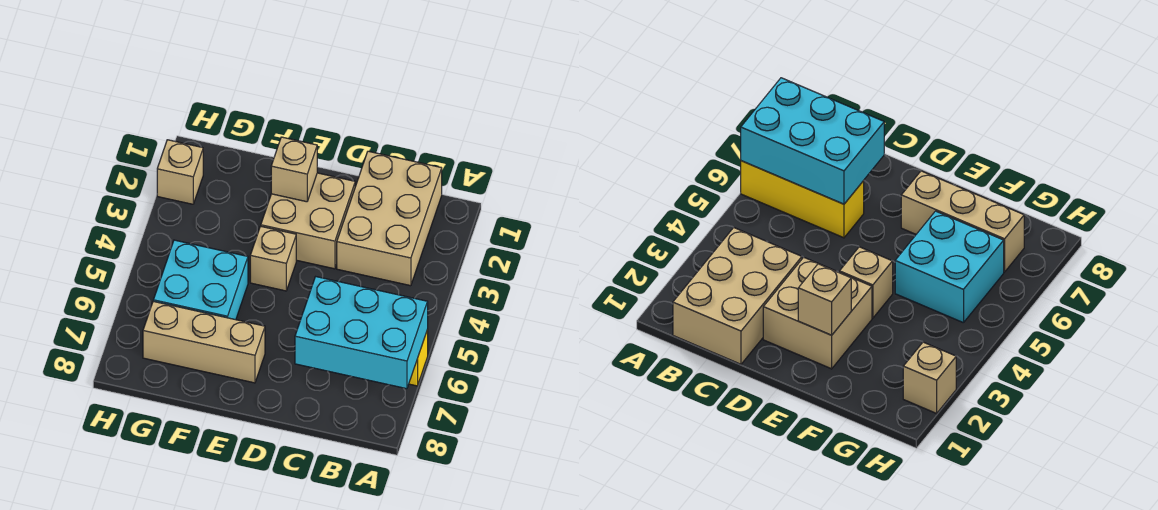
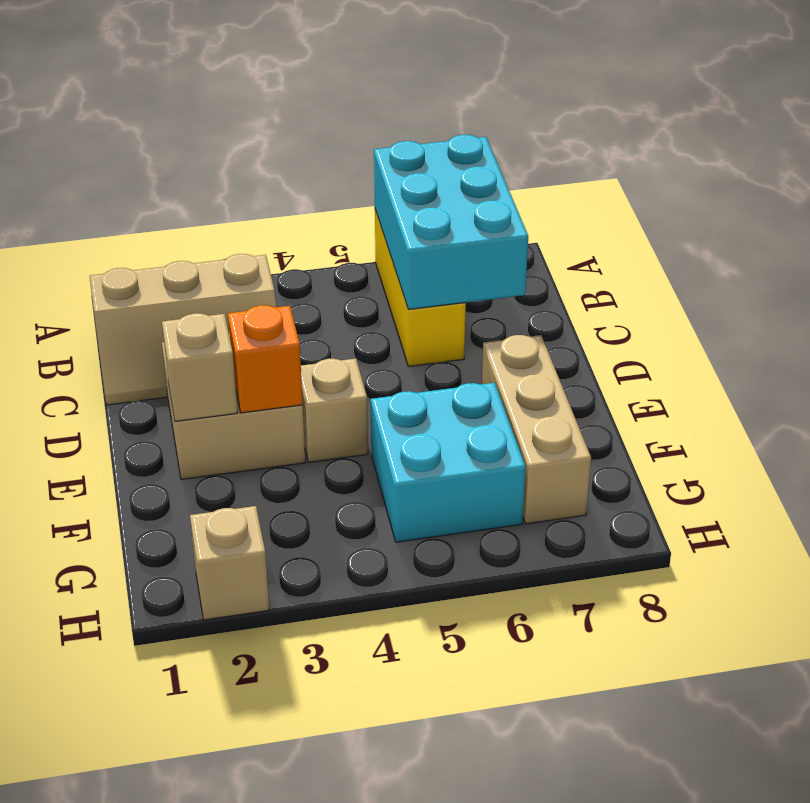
tan brick B1:C3 level 1 -> tan slope B1:C3 level 1 top B
none -> orange brick E3 level 2

